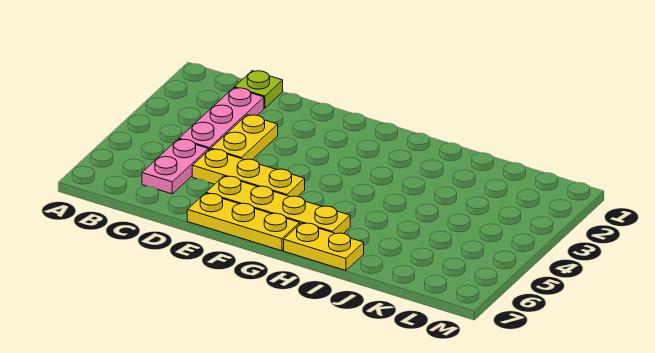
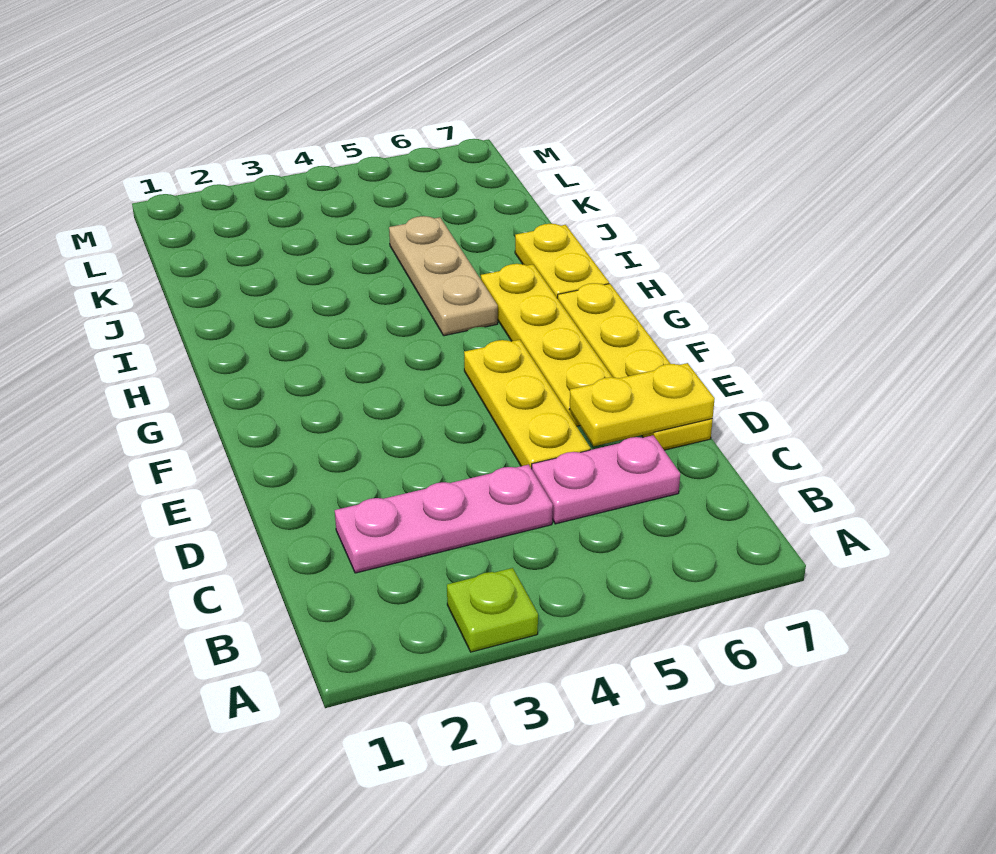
lime plate C1 level 1 -> lime plate A3 level 1
yellow plate D3:D4 level 1 -> yellow plate D6:D7 level 2
yellow plate E7:G7 level 1 -> yellow plate D7:G7 level 1
none -> tan plate H5:J5 level 1

